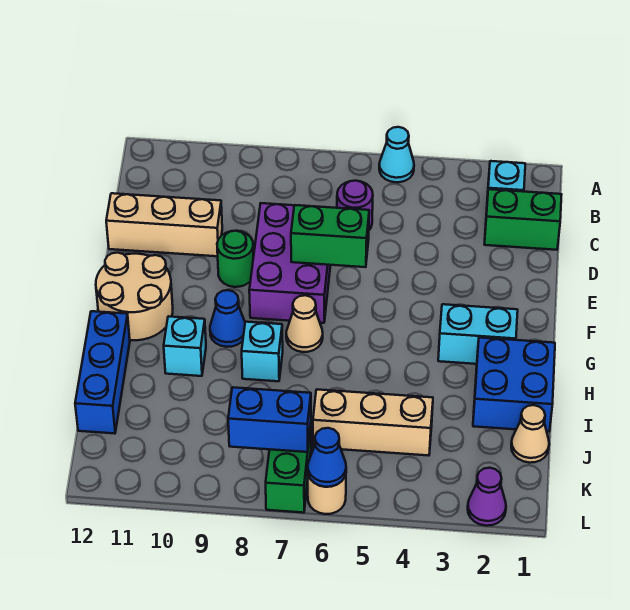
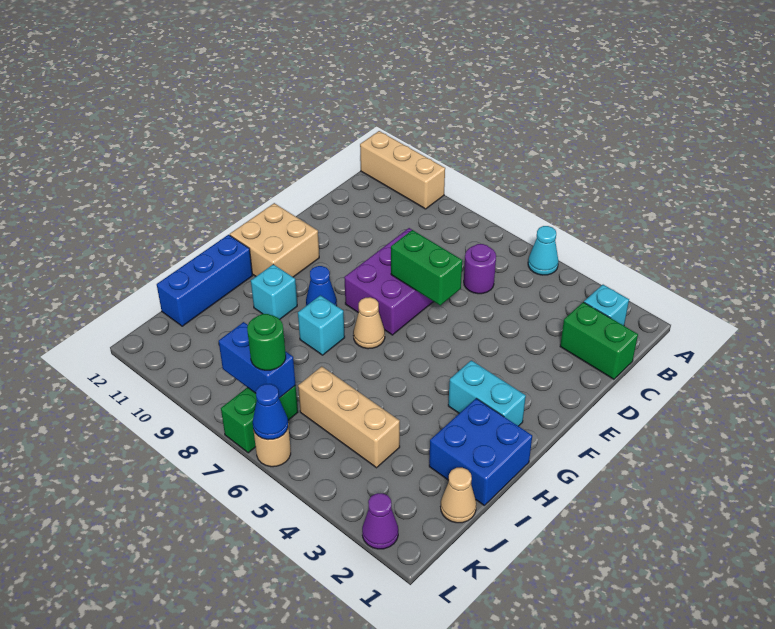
tan brick D10:D12 level 1 -> tan brick A10:A12 level 1
green round brick E9 level 1 -> green round brick K7 level 3
tan round brick F11:G12 level 1 -> tan brick F11:G12 level 1

